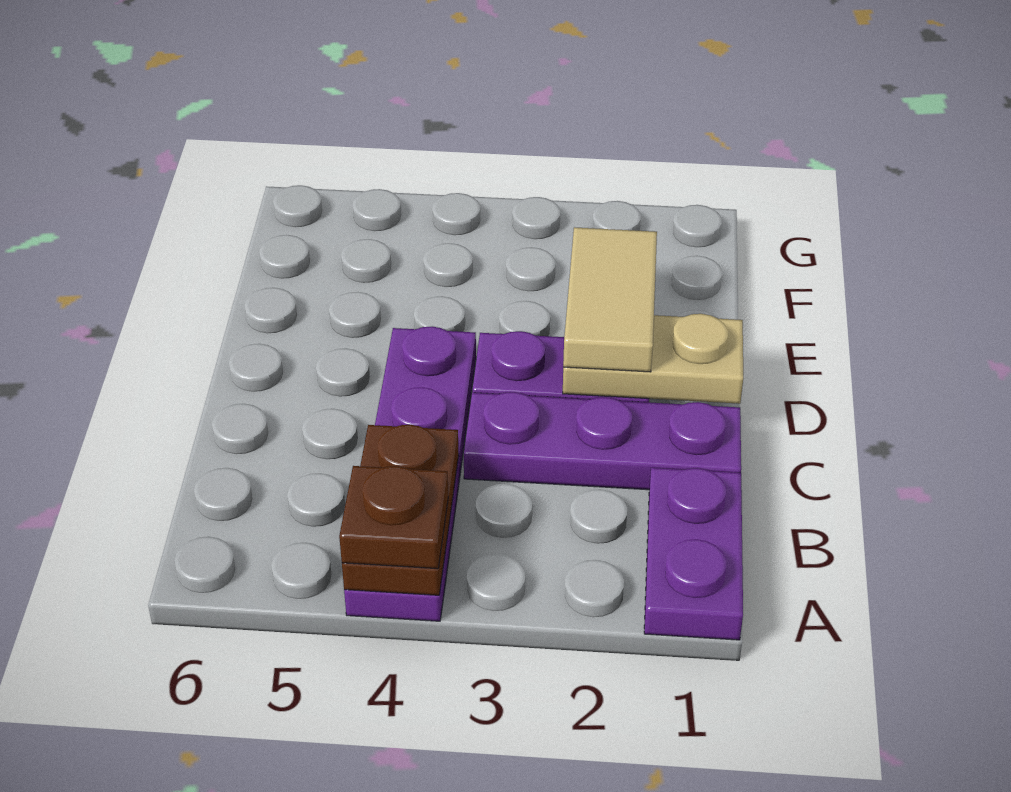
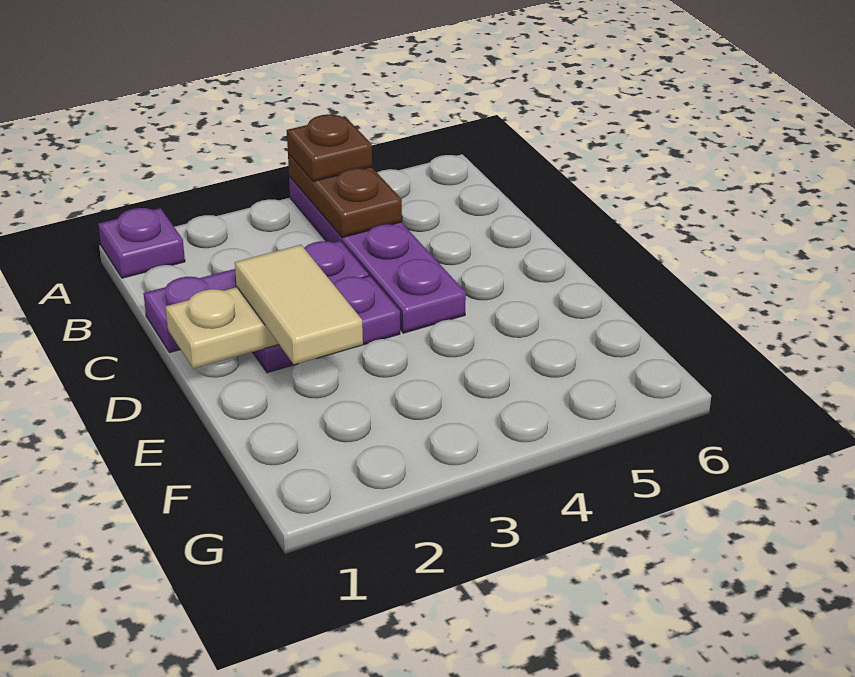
purple plate A1:B1 level 1 -> purple plate A1 level 1

